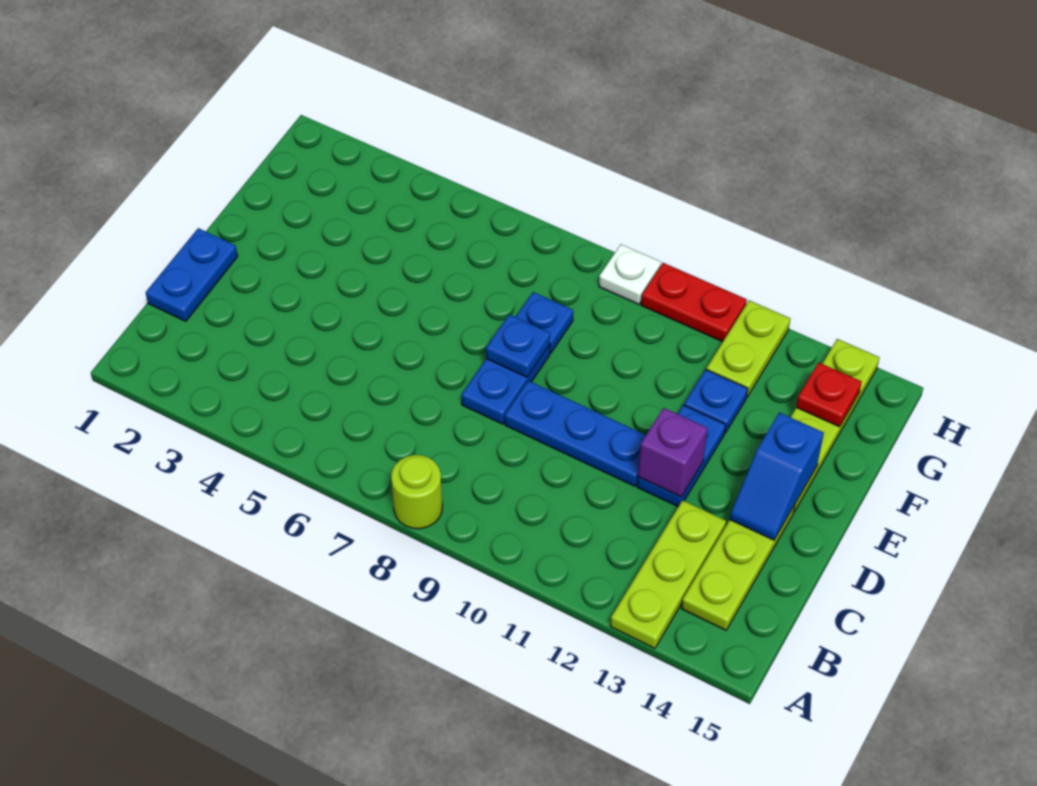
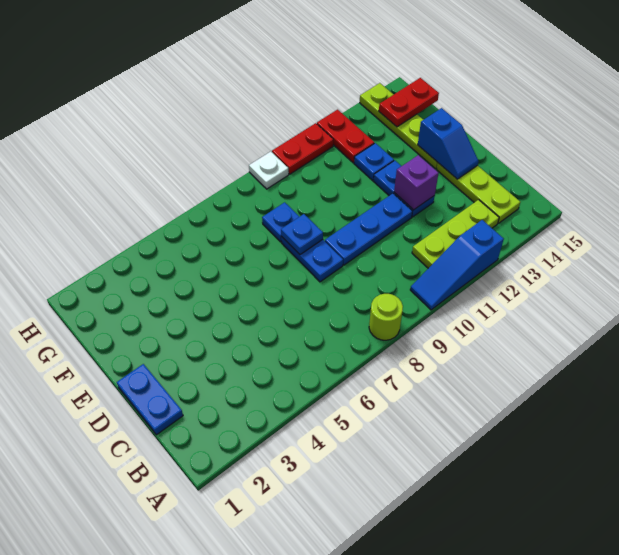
none -> blue slope A10:A12 level 1 top 12
lime plate A13:C13 level 1 -> lime plate B11:B13 level 1
lime plate G12:H12 level 1 -> red plate G12:H12 level 1
red plate G14 level 2 -> red plate G14:G15 level 2

